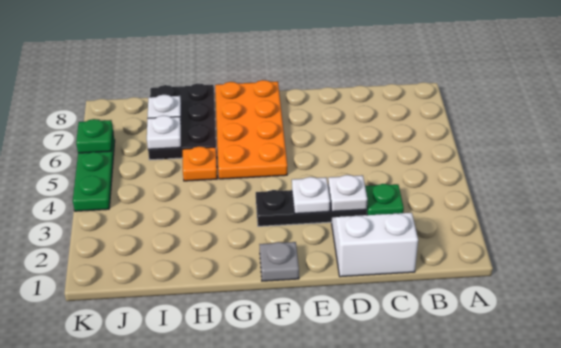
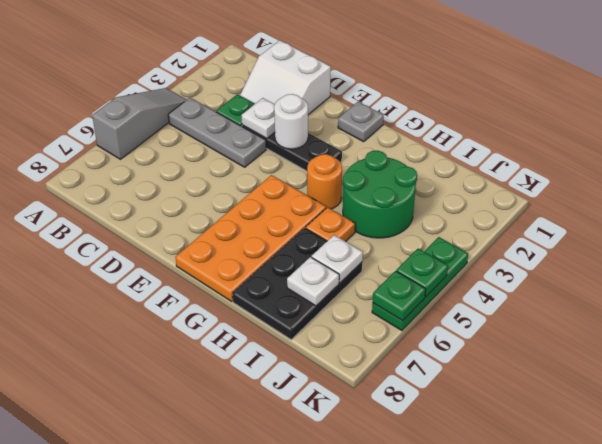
none -> grey slope A4:A6 level 1 top 6
none -> grey plate B4:D4 level 1
white plate E3 level 2 -> white round brick E3 level 2
none -> orange round brick G4 level 1
none -> green round brick H3:I4 level 1
none -> green plate K5 level 2

